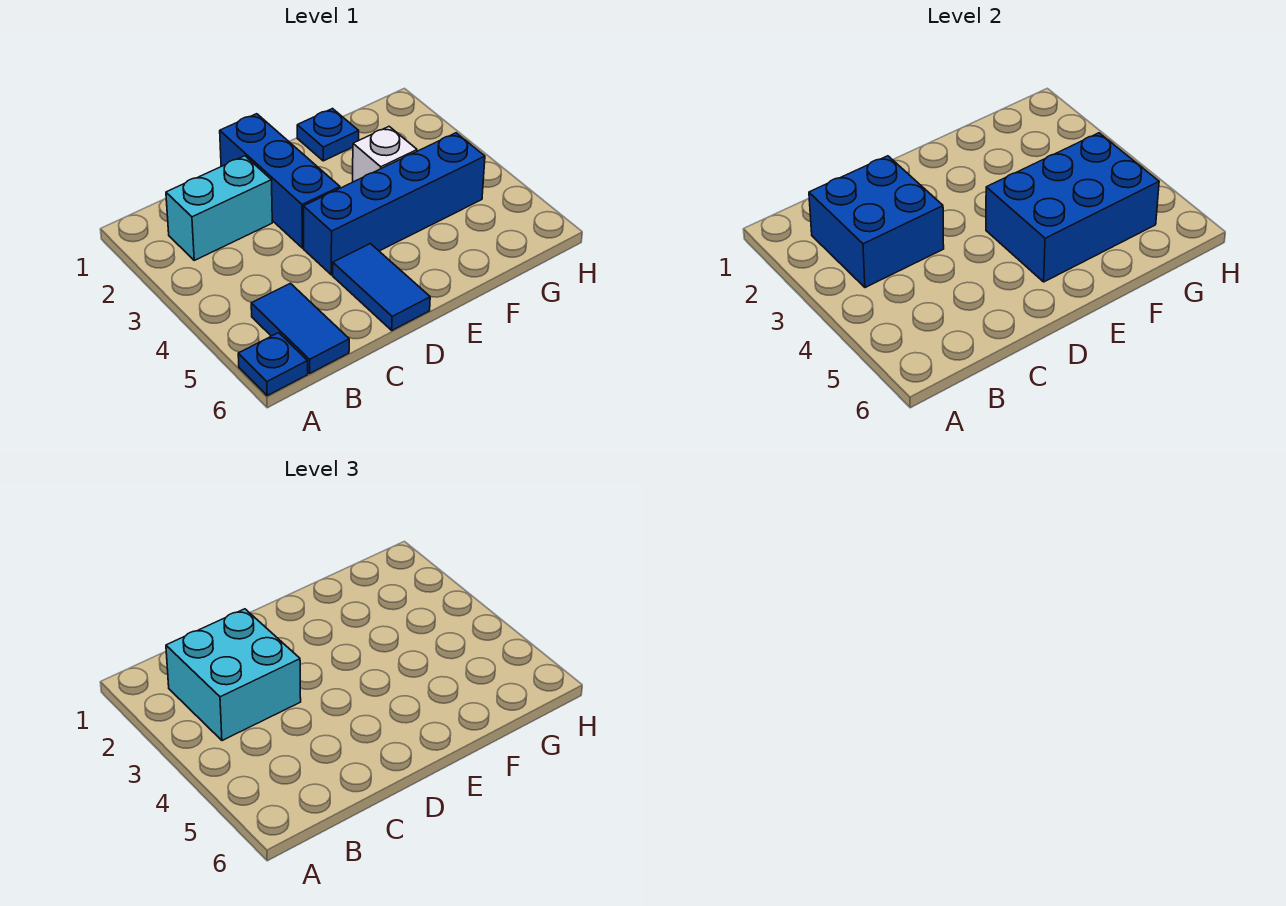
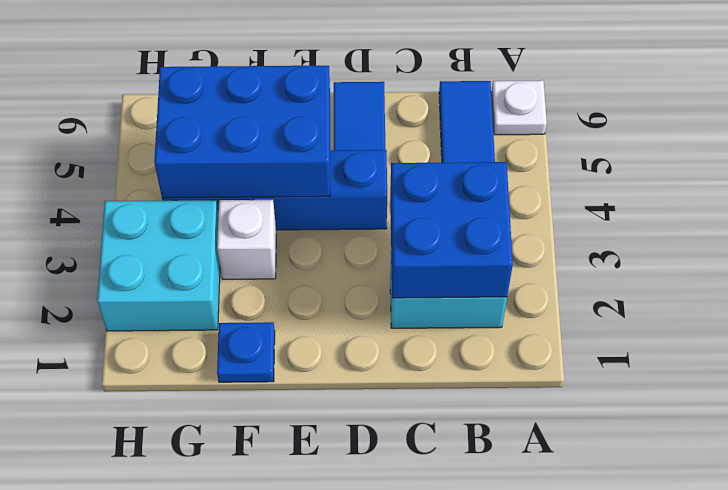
blue plate A6 level 1 -> white plate A6 level 1
cyan brick B2:C3 level 3 -> cyan brick G2:H3 level 1
blue brick D1:D3 level 1 -> none

